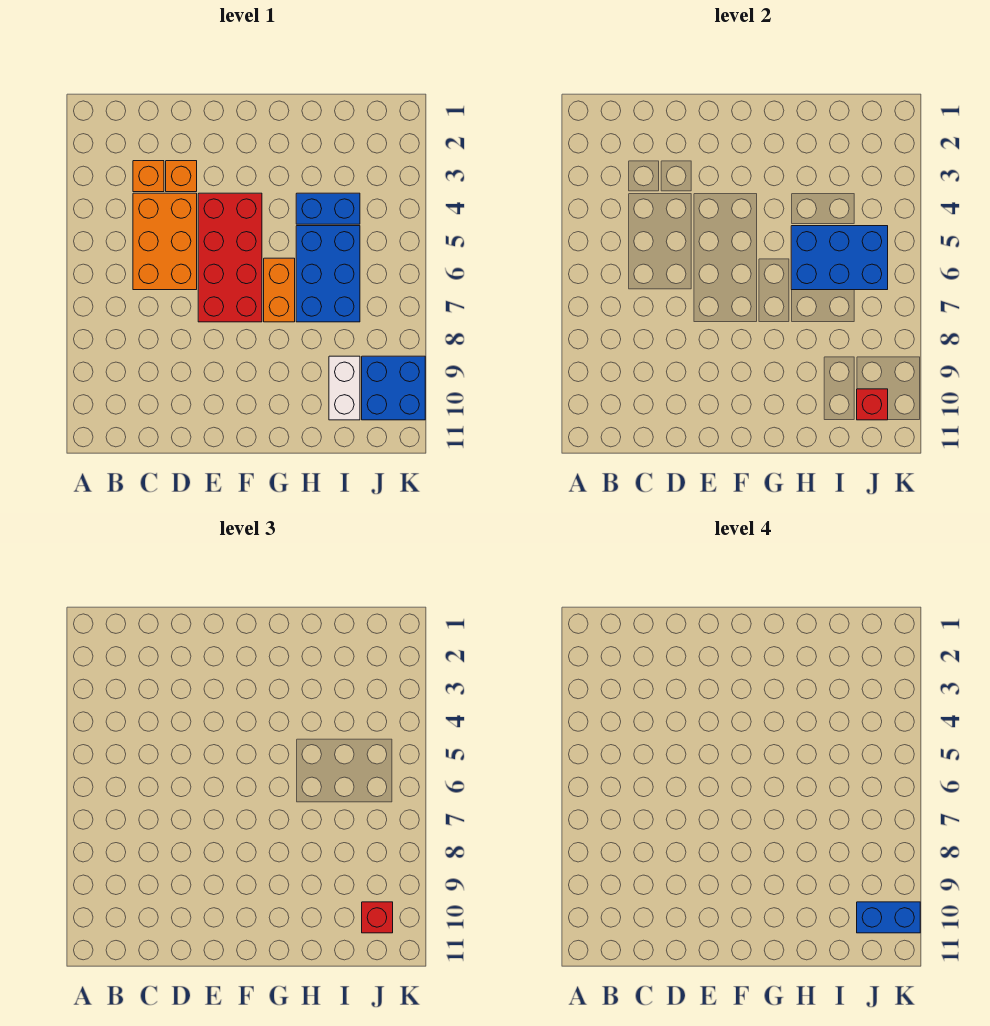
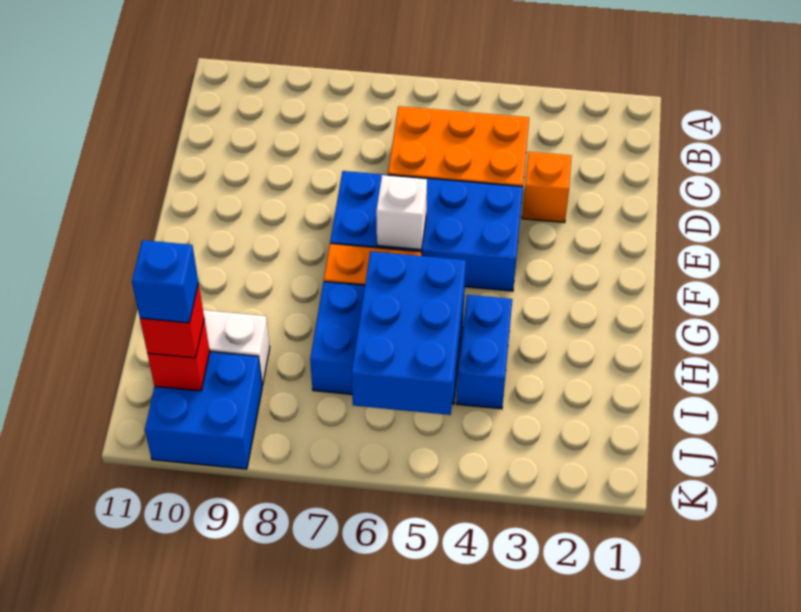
orange brick C3 level 1 -> none
red brick E4:F7 level 1 -> blue brick E4:F7 level 1
none -> white brick F6 level 2
blue brick J10:K10 level 4 -> blue brick J10 level 4

